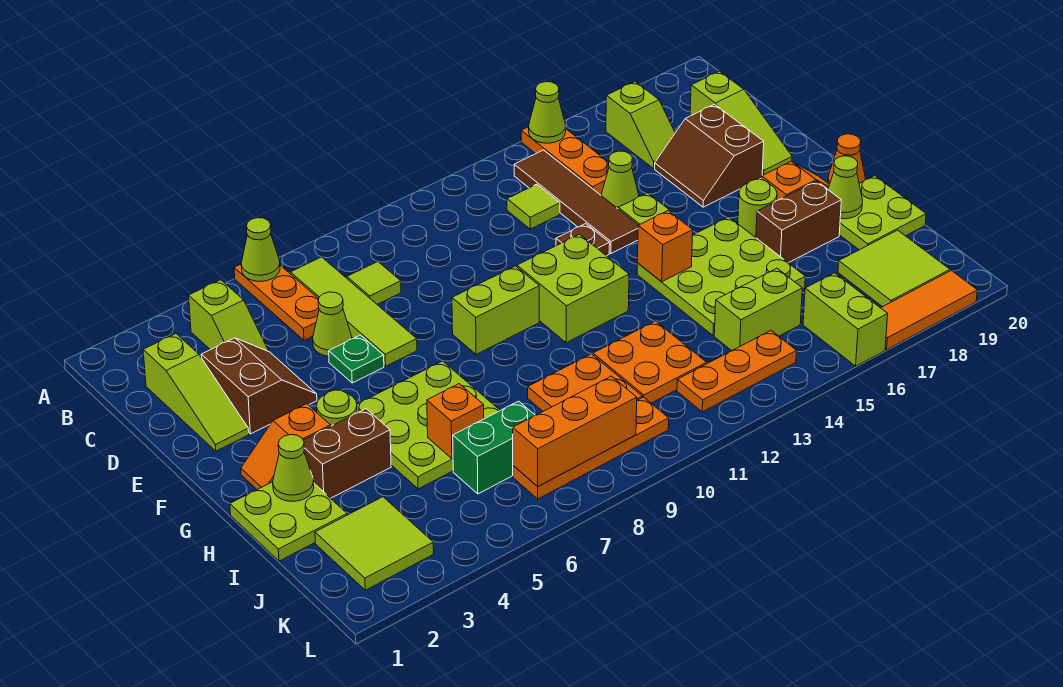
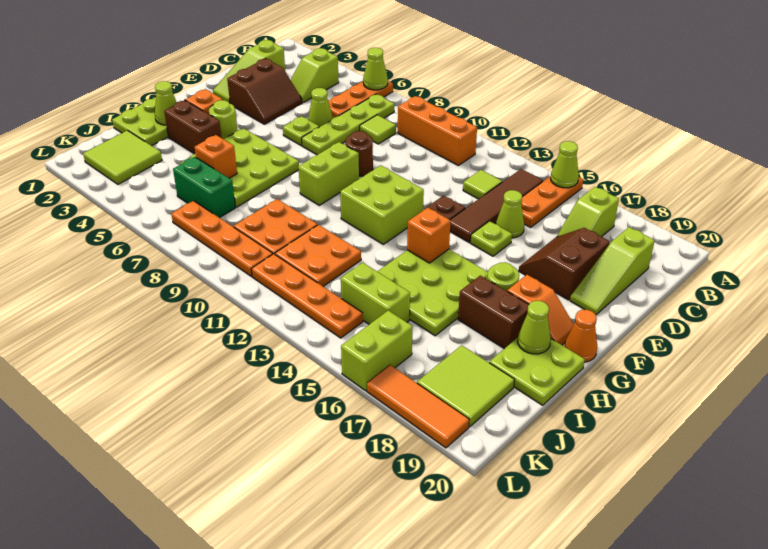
lime tile B7:E7 level 1 -> lime plate B7:E7 level 1
green plate E6 level 1 -> lime plate E6 level 1
none -> brown round brick E9 level 1
lime brick F9:F10 level 1 -> lime brick F9:G9 level 1
orange brick K7:K9 level 2 -> orange brick B9:B11 level 1
orange plate K12:K14 level 1 -> orange plate K11:K14 level 1

